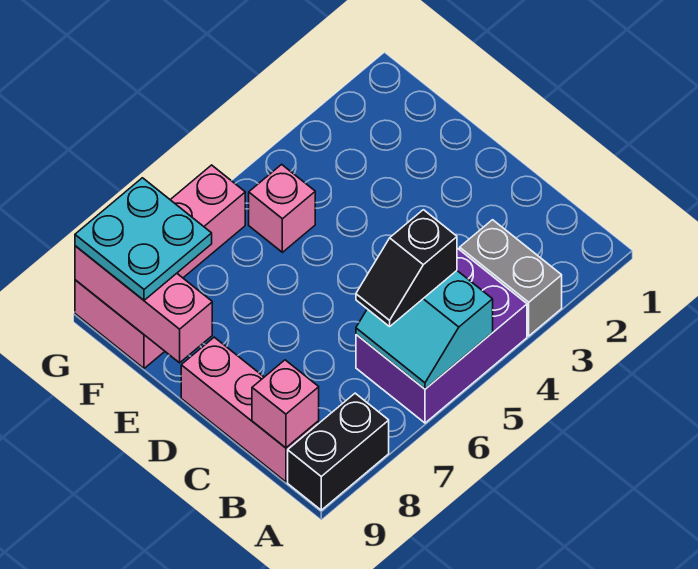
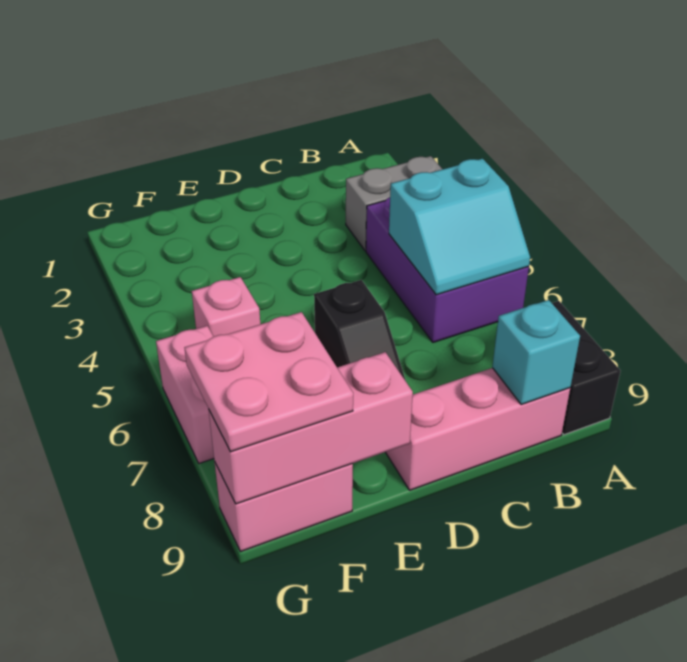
black slope B5:B6 level 3 top 5 -> black slope D6:D7 level 1 top 6
pink brick B9 level 2 -> cyan brick B9 level 2
cyan plate F8:G9 level 3 -> pink plate F8:G9 level 3

